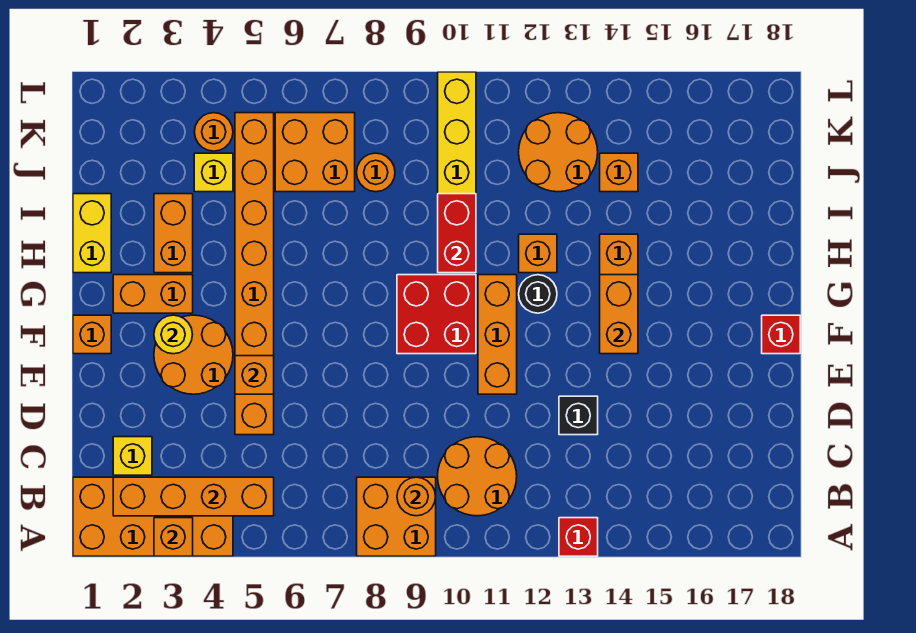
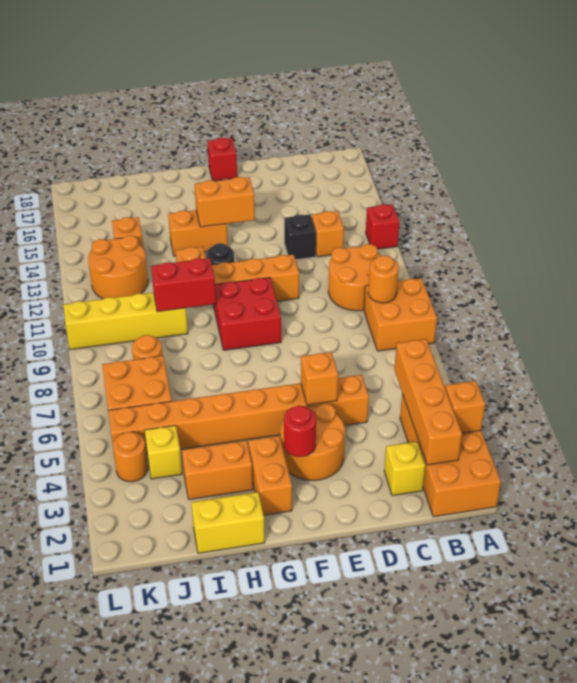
orange brick F1 level 1 -> orange brick C13 level 1
yellow round brick F3 level 2 -> red round brick F3 level 2

